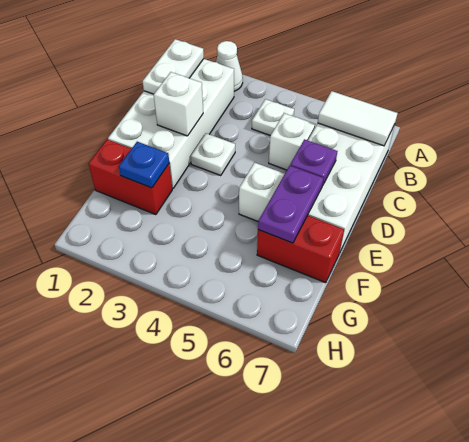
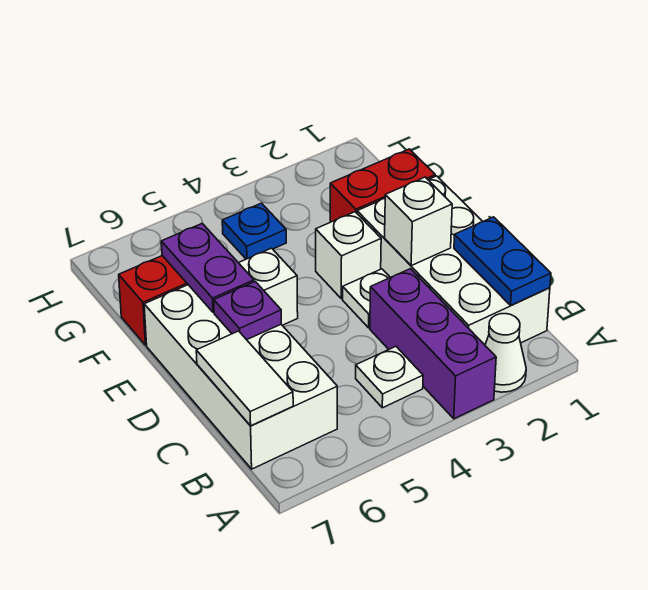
none -> purple brick A3:C3 level 1
white plate B1:C1 level 2 -> blue plate B1:C1 level 2
white tile B6:B7 level 2 -> white tile B7:C7 level 2
white brick C5 level 1 -> white brick E3 level 1
blue plate F2 level 2 -> blue plate G4 level 1

